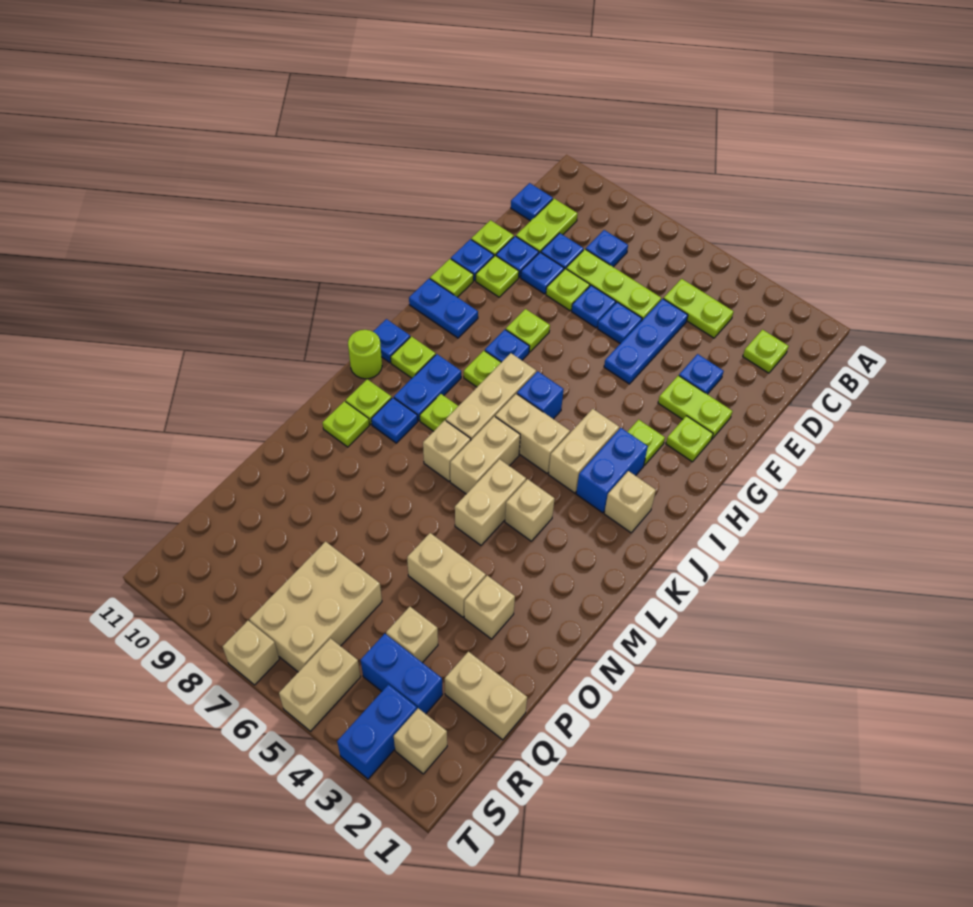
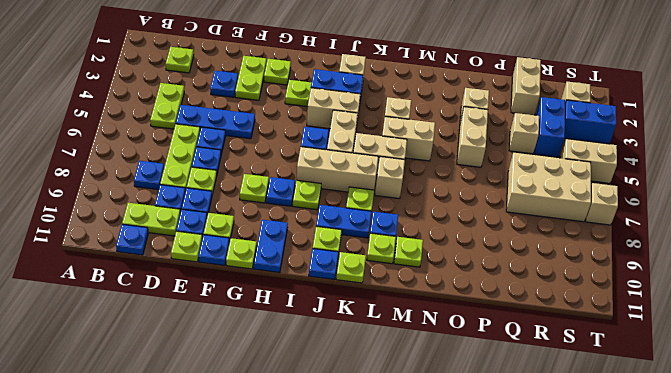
lime round brick K11 level 1 -> lime plate K11 level 1

